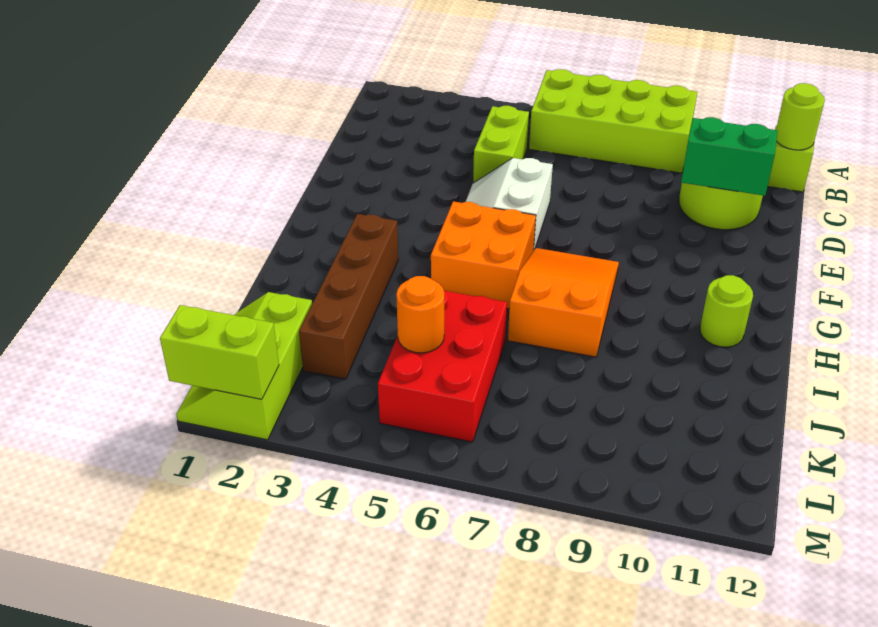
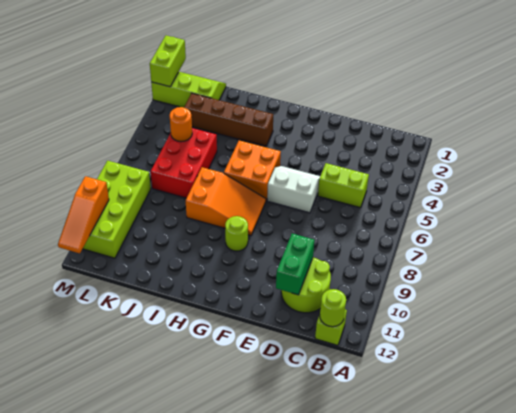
lime brick A6:B9 level 1 -> lime brick L8:M11 level 1
lime round brick H11 level 1 -> lime round brick G9 level 1
red brick J5:L6 level 1 -> red brick J5:K7 level 1
none -> orange slope M10:M12 level 2 top 10

